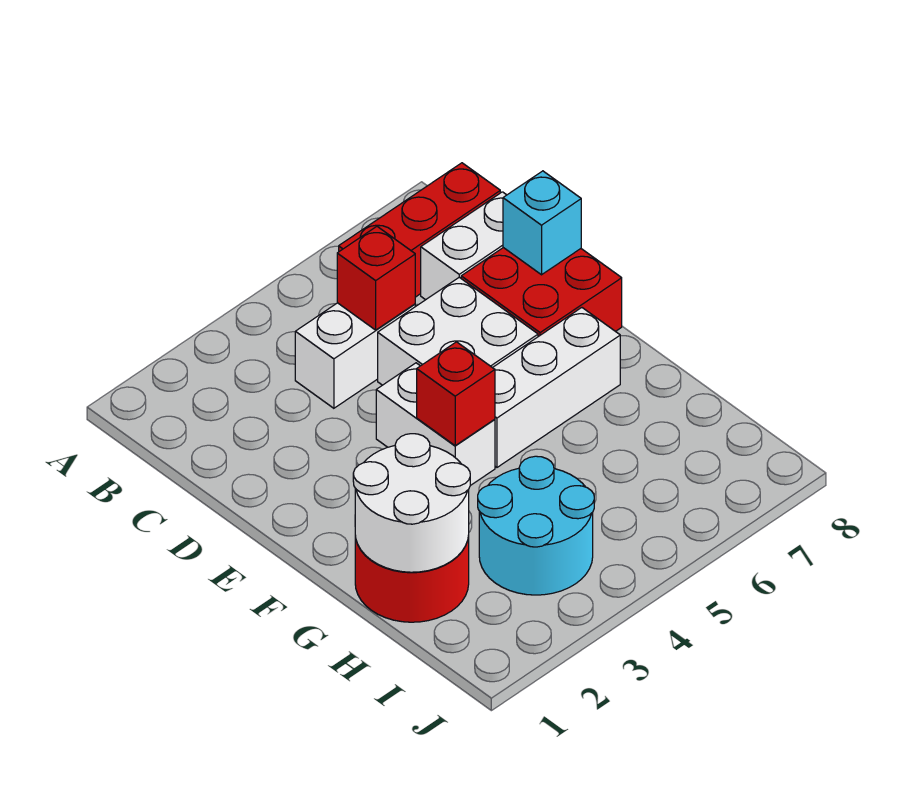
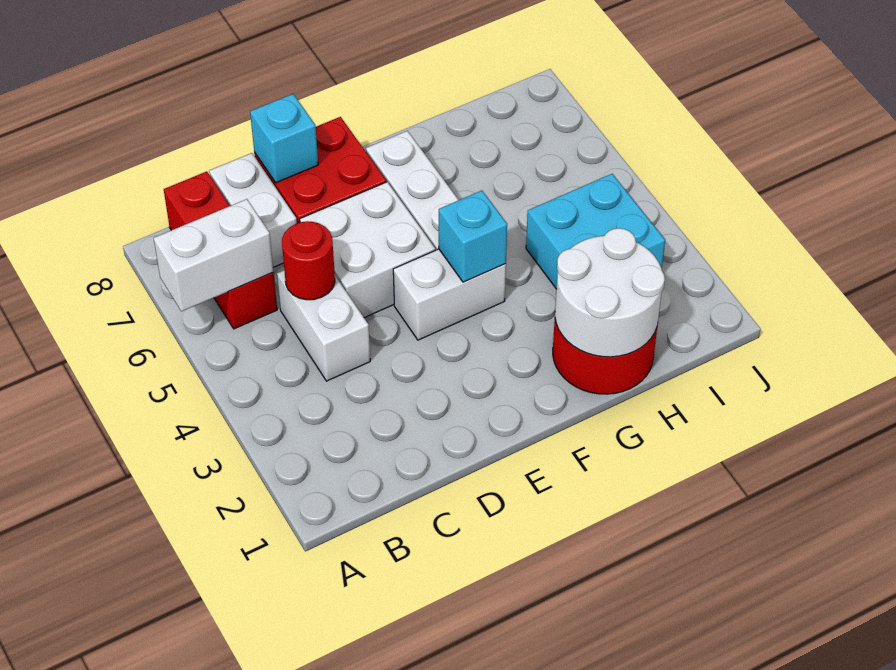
none -> white brick A6:B6 level 2
red brick C5 level 2 -> red round brick C5 level 2
red brick F4 level 2 -> cyan brick F4 level 2
cyan round brick H3:I4 level 1 -> cyan brick H3:I4 level 1

